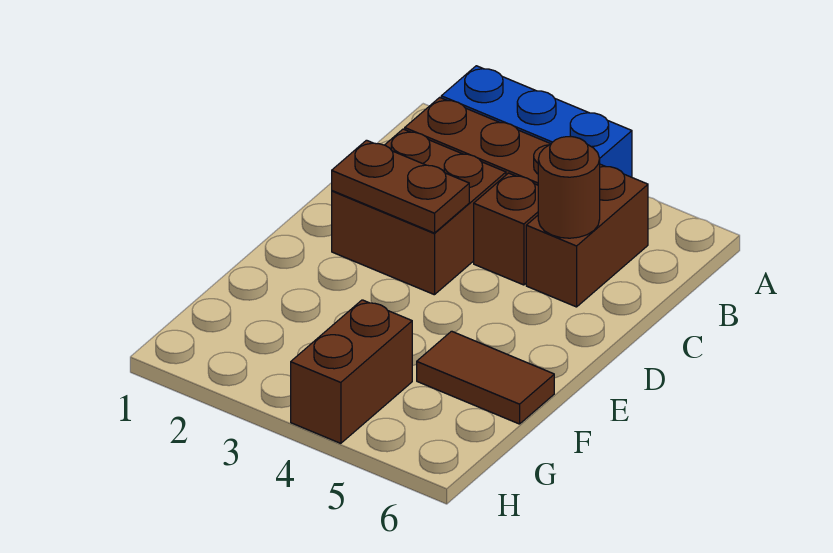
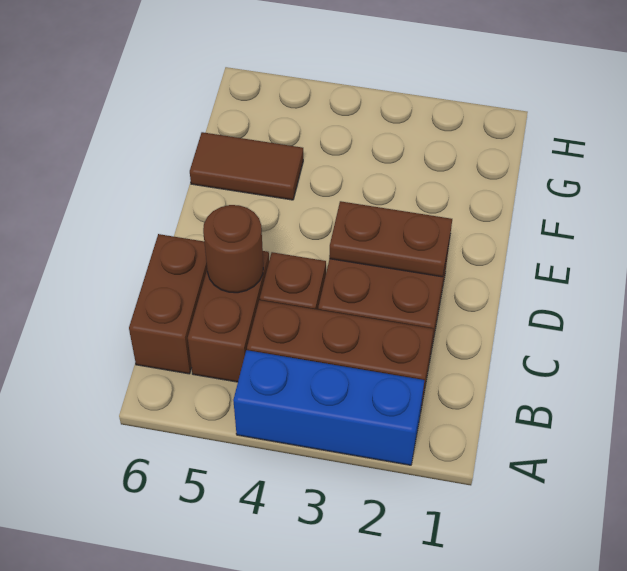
brown brick G4:H4 level 1 -> brown brick B6:C6 level 1

